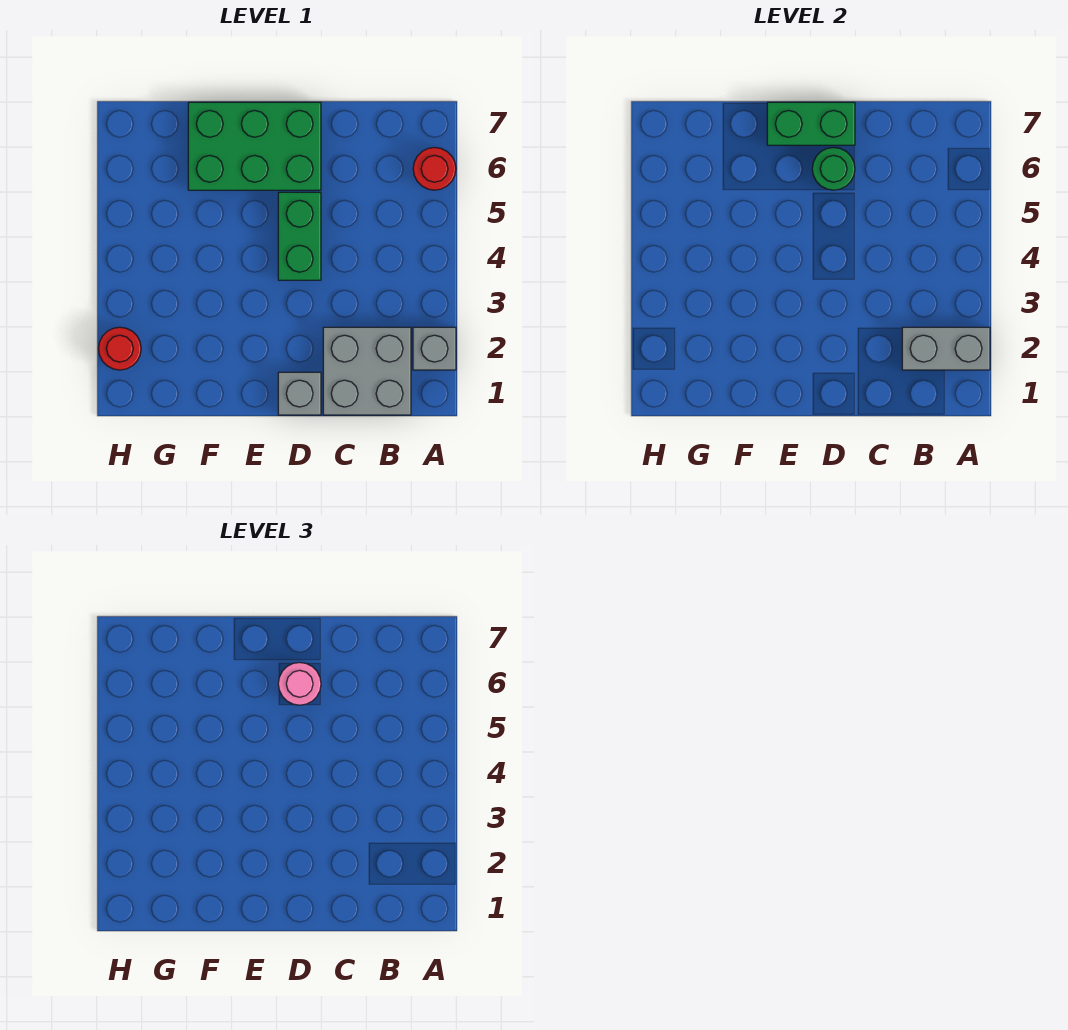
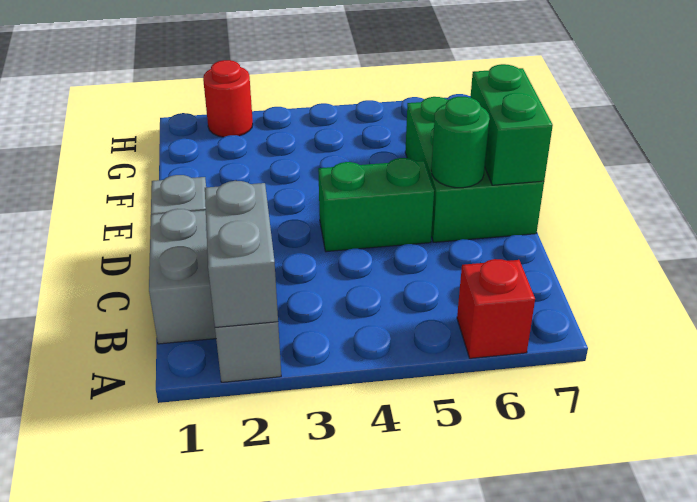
red round brick A6 level 1 -> red brick A6 level 1
pink round brick D6 level 3 -> none

